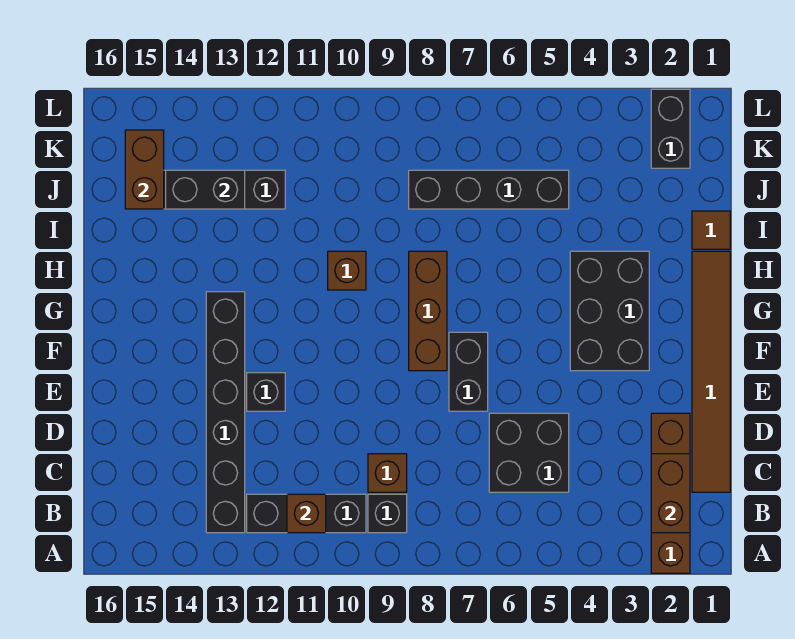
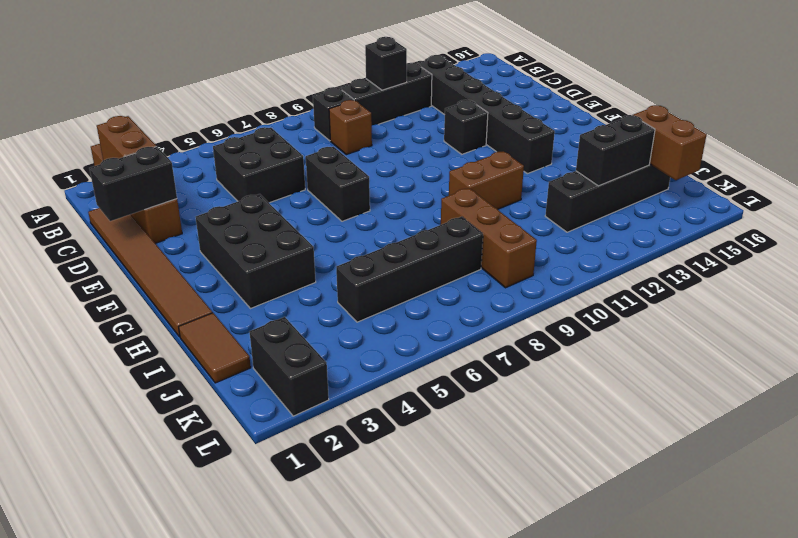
brown brick B11 level 2 -> black brick B11 level 2
none -> black brick D1:D2 level 2
brown brick F8:H8 level 1 -> brown brick I9:K9 level 1
brown brick H10 level 1 -> brown brick H10:H11 level 1
brown tile I1 level 1 -> brown tile I1:J1 level 1

